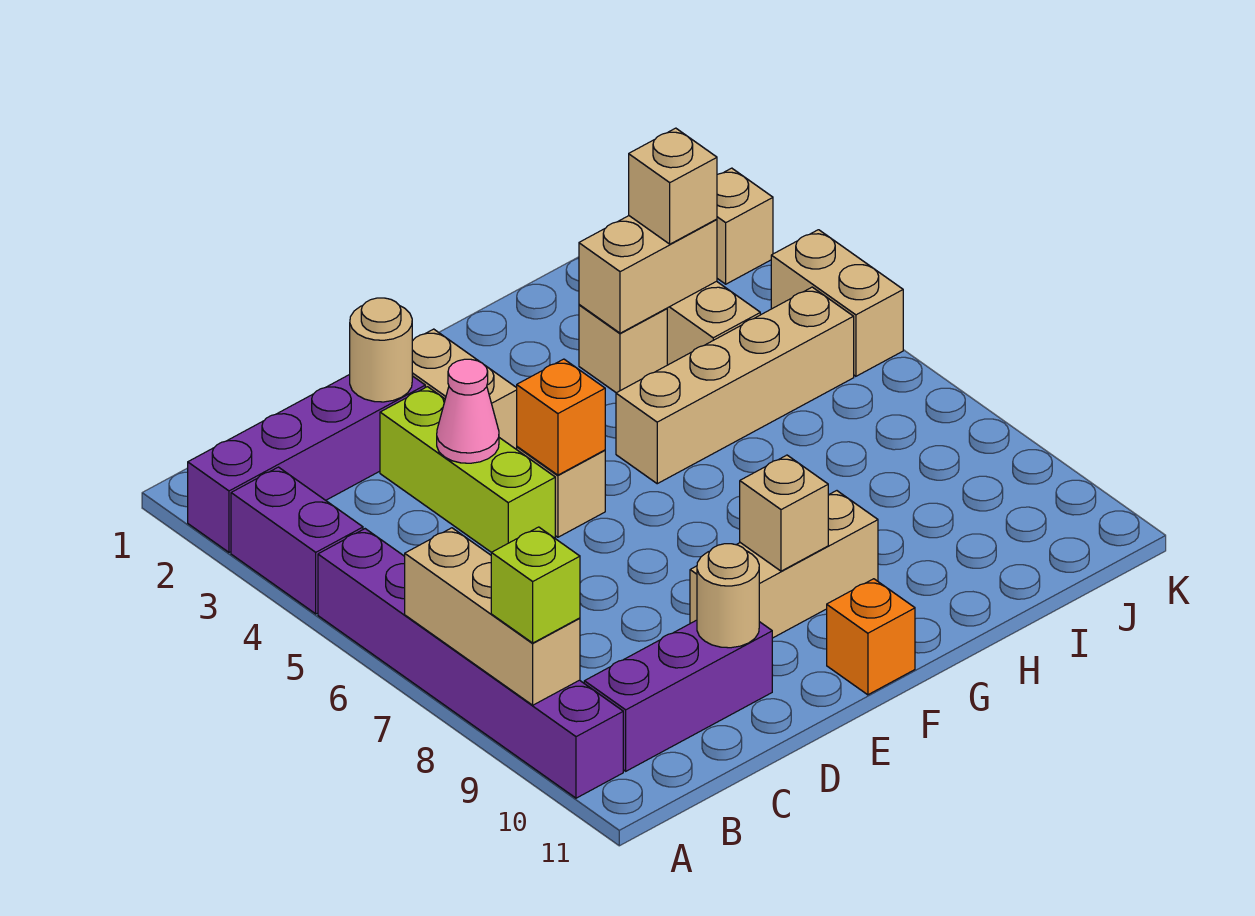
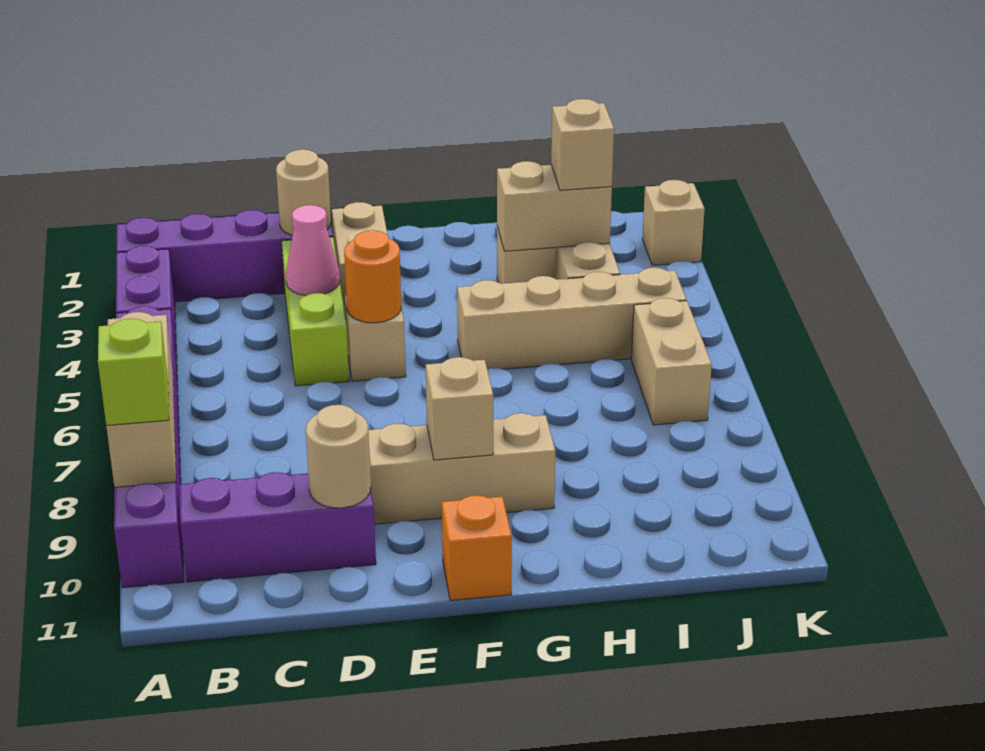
orange brick E5 level 2 -> orange round brick E5 level 2
tan brick K4:K5 level 1 -> tan brick J6:J7 level 1

